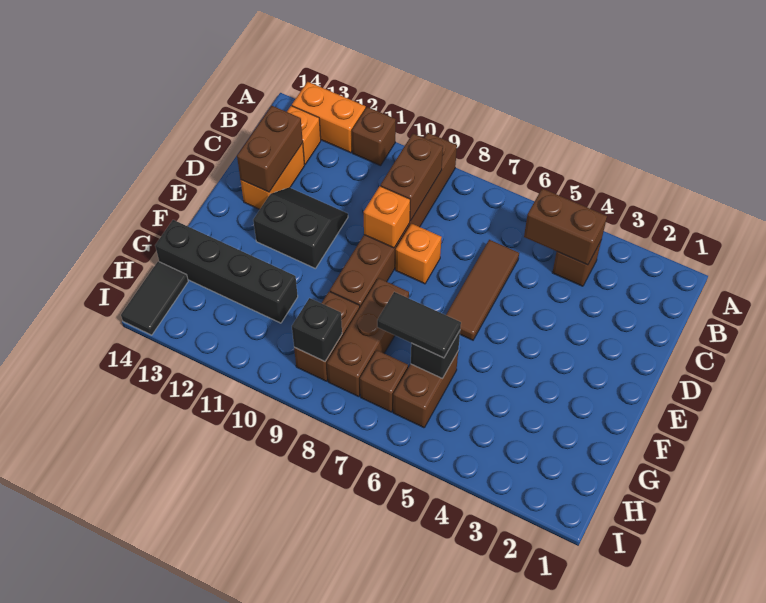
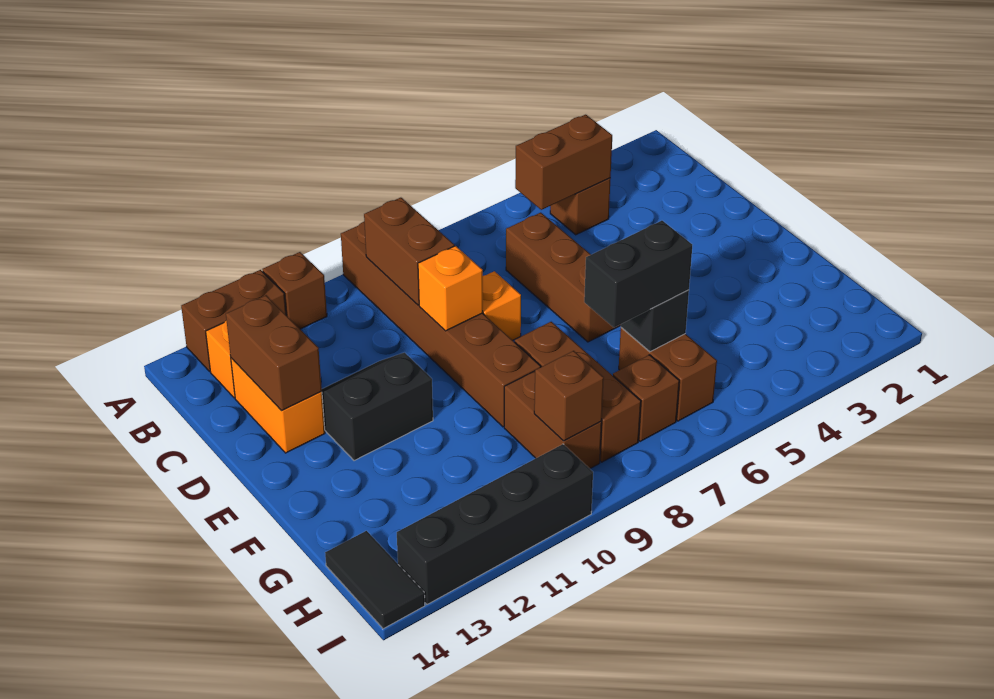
orange brick A12:A13 level 1 -> brown brick A12:A13 level 1
brown tile C6:E6 level 1 -> brown brick C6:E6 level 1
black tile G6:G7 level 3 -> black brick G6:G7 level 3
black brick G11:G14 level 1 -> black brick I10:I13 level 1
black brick H9 level 2 -> brown brick H9 level 2

